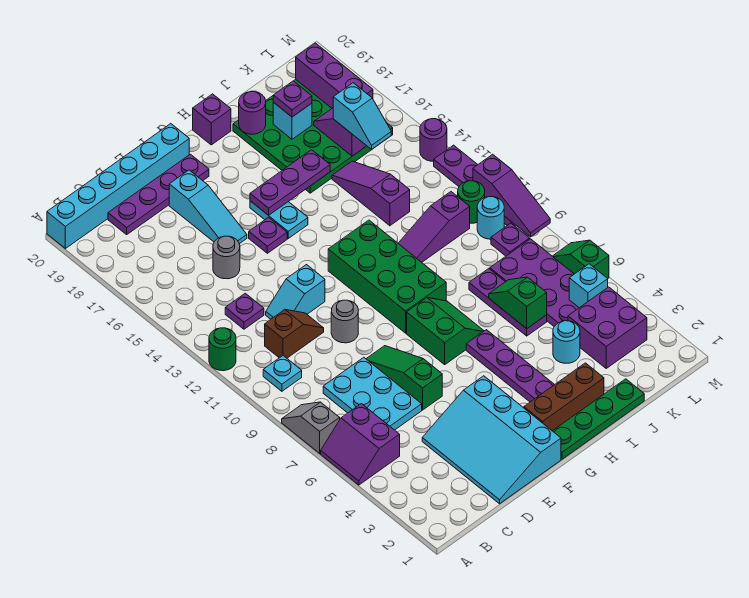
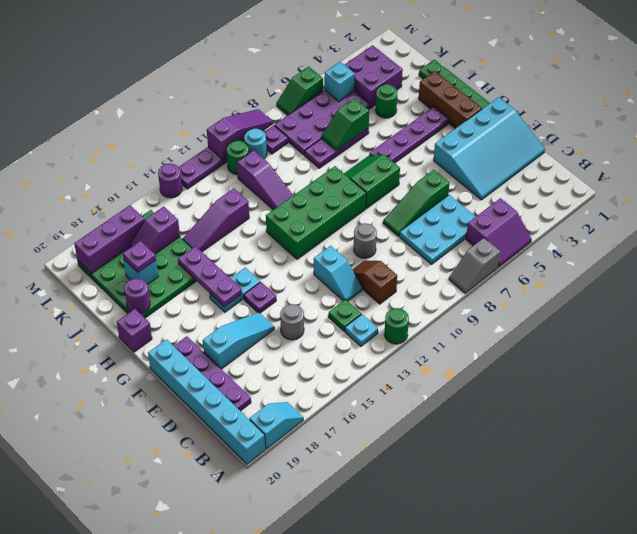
cyan plate B10 level 1 -> cyan plate B13 level 1
purple plate C13 level 1 -> green plate C13 level 1
cyan round brick J4 level 1 -> green round brick J4 level 1
cyan slope K15:K16 level 3 top 16 -> cyan slope A18:A19 level 1 top 19

